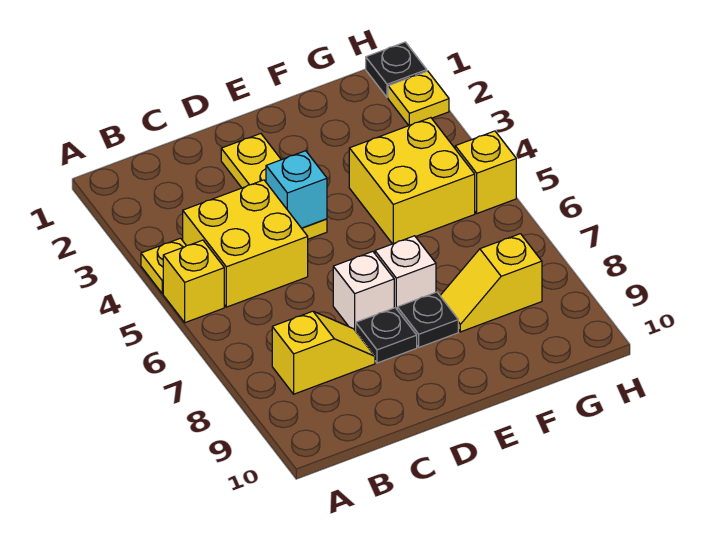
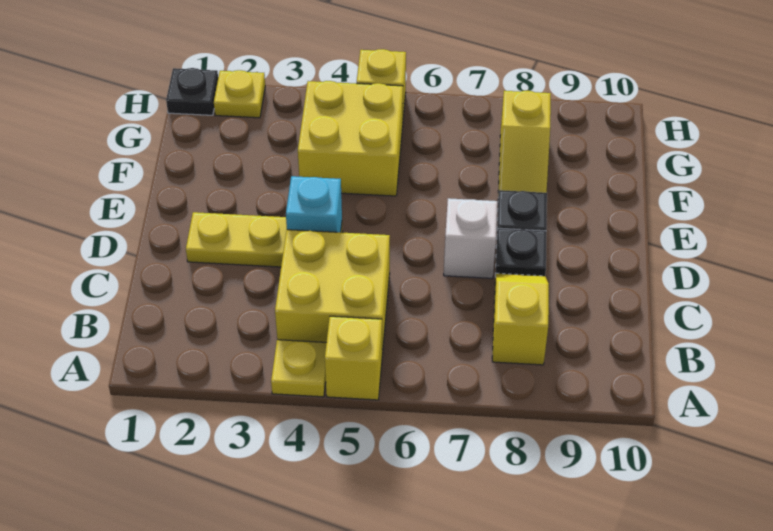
white brick E7 level 1 -> none

